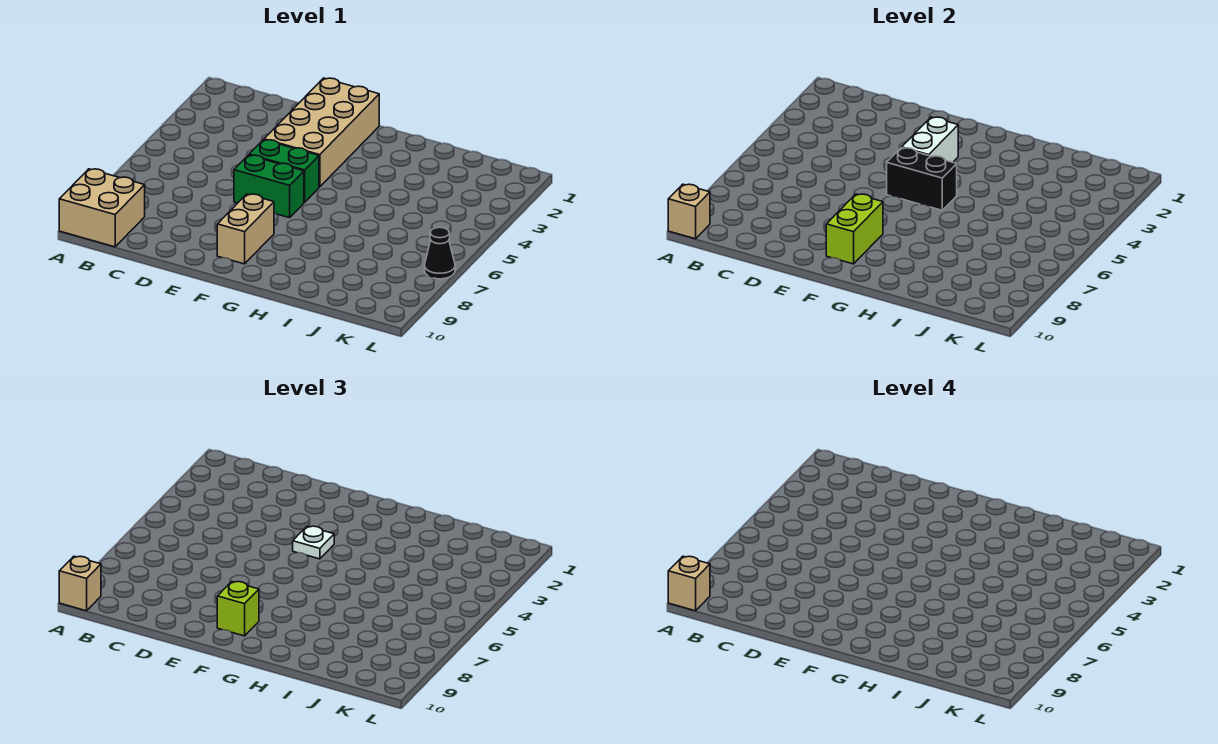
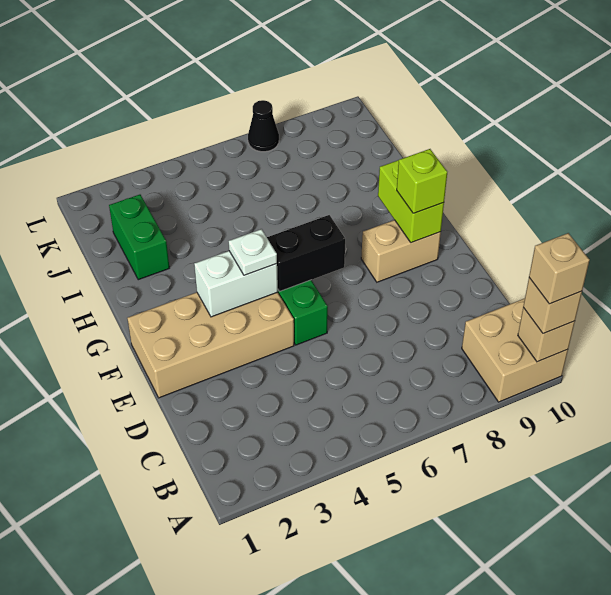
green brick E6:F6 level 1 -> green brick I2:J2 level 1
black brick F5:G5 level 2 -> black brick F5:F6 level 2
lime brick F8:F9 level 2 -> lime brick F9:G9 level 2

